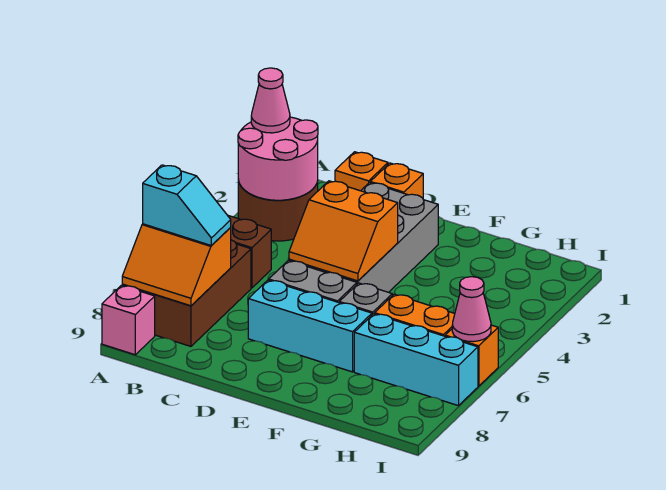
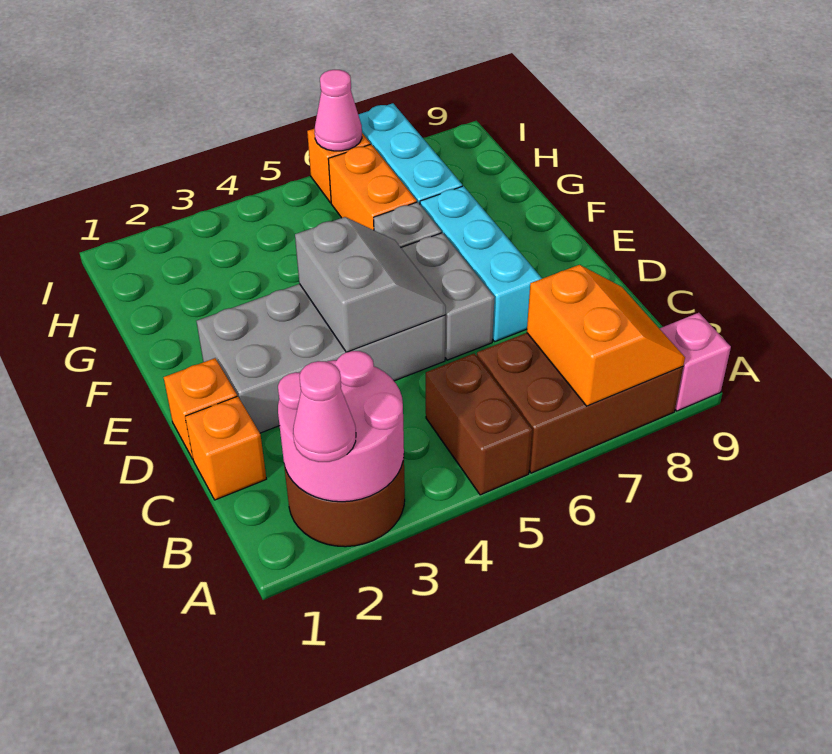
cyan slope A7:B7 level 3 top A -> none
orange slope D4:E5 level 2 top 4 -> grey slope D4:E5 level 2 top 4

